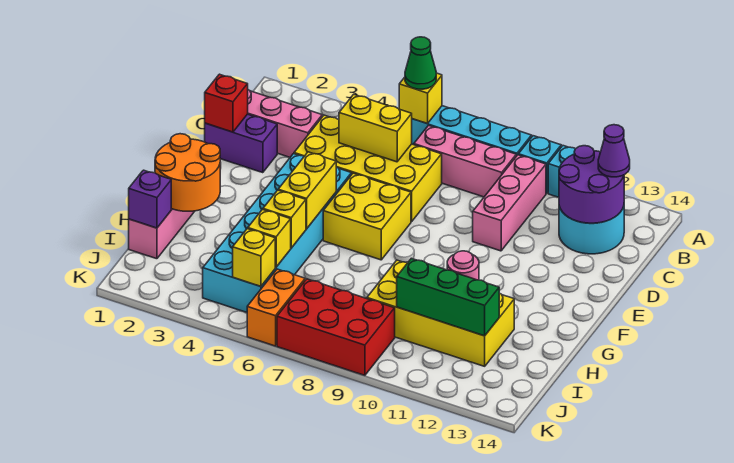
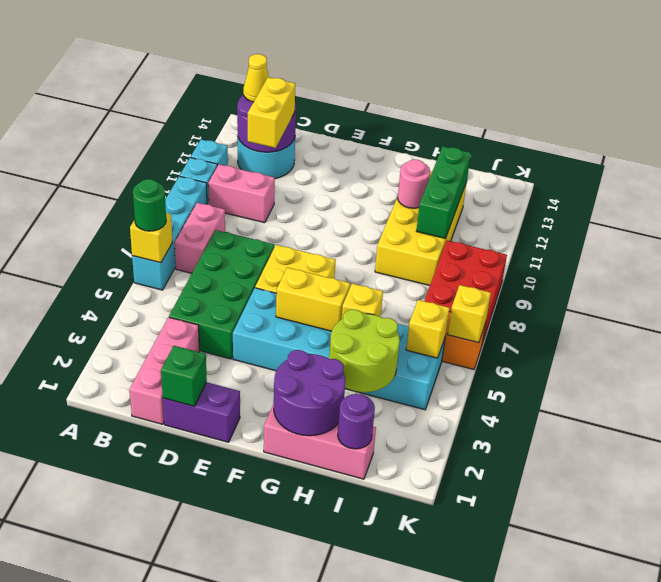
green cone A6 level 3 -> green round brick A6 level 3
pink brick B7:B9 level 1 -> pink brick B7:B8 level 1
pink brick B10:D10 level 1 -> pink brick B10:C10 level 1
purple cone B13 level 3 -> yellow cone B13 level 3
yellow brick C4:D7 level 1 -> green brick C4:D7 level 1
yellow brick C5:C6 level 2 -> yellow brick C11:C12 level 3
purple brick D1:D2 level 1 -> purple brick D1:E1 level 1
red brick D1 level 2 -> green brick D1 level 2
orange round brick G1:H2 level 2 -> purple round brick G1:H2 level 2
none -> lime round brick H3:I4 level 2
purple brick I1 level 2 -> purple round brick I1 level 2
yellow brick I5 level 2 -> yellow brick K6 level 2

